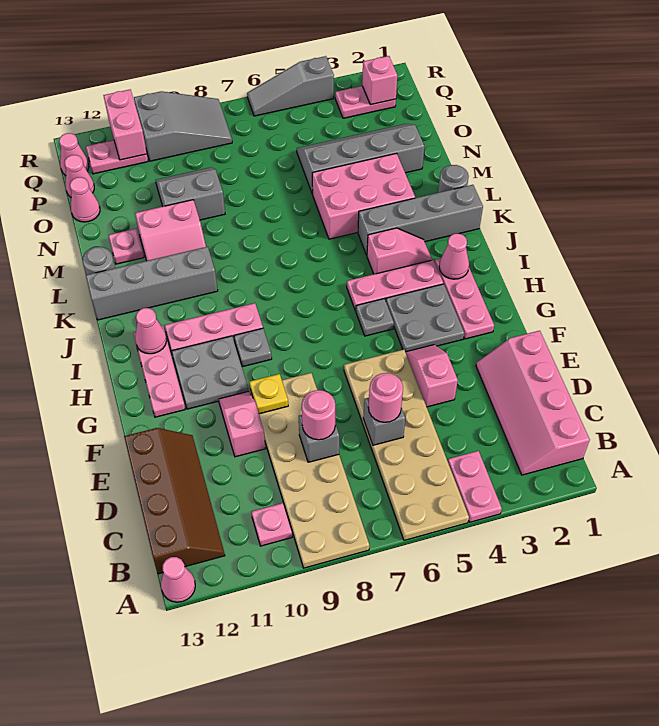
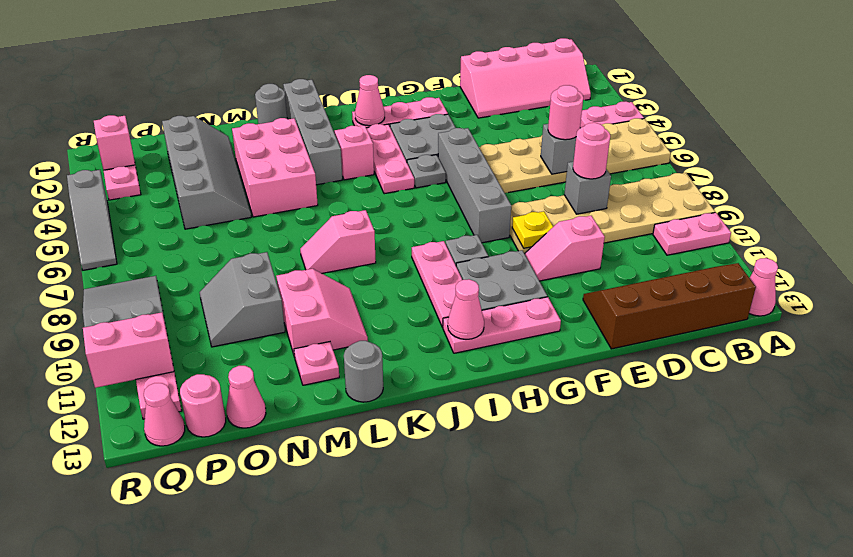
pink plate B10 level 1 -> pink plate A10:B10 level 1
pink slope E4:F4 level 1 top E -> pink slope K8:L8 level 1 top K
grey brick K10:K13 level 1 -> grey brick G5:G8 level 1
grey slope N2:O5 level 1 top N -> grey slope N2:O5 level 1 top O
pink cone P13 level 1 -> pink round brick P13 level 1

